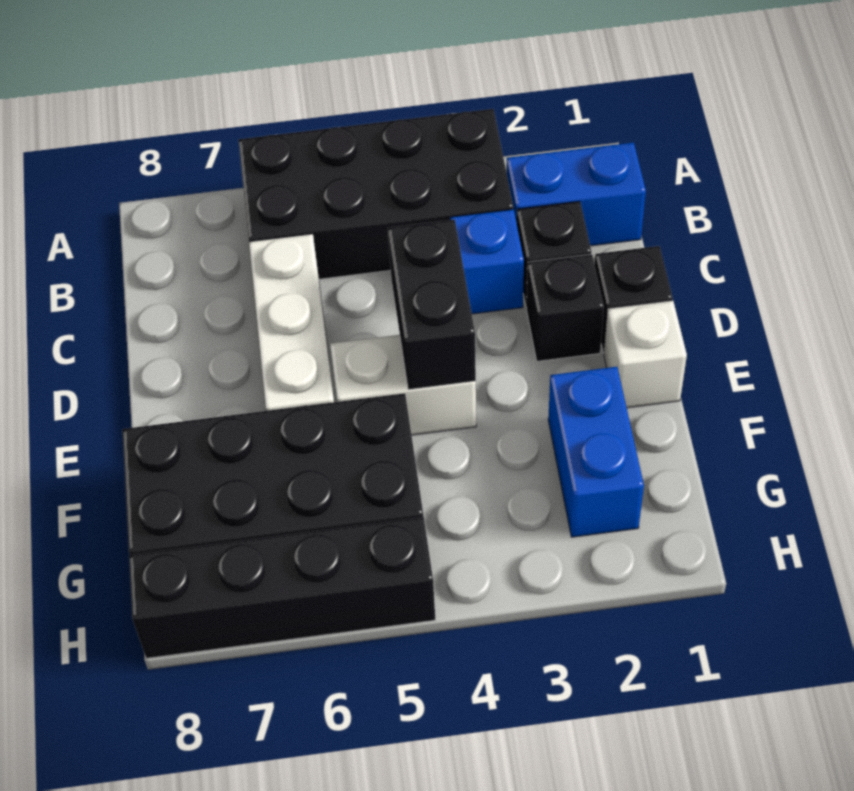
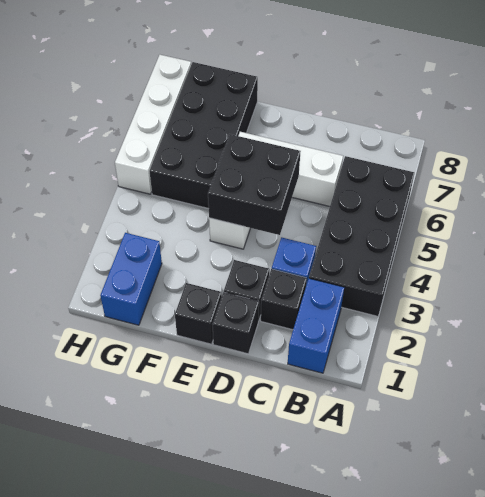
black brick D4:E4 level 2 -> black brick D4:E5 level 2
white brick E1 level 1 -> black brick E1 level 1
blue brick F2:G2 level 1 -> blue brick G1:G2 level 1
black brick H5:H8 level 1 -> white brick H5:H8 level 1

